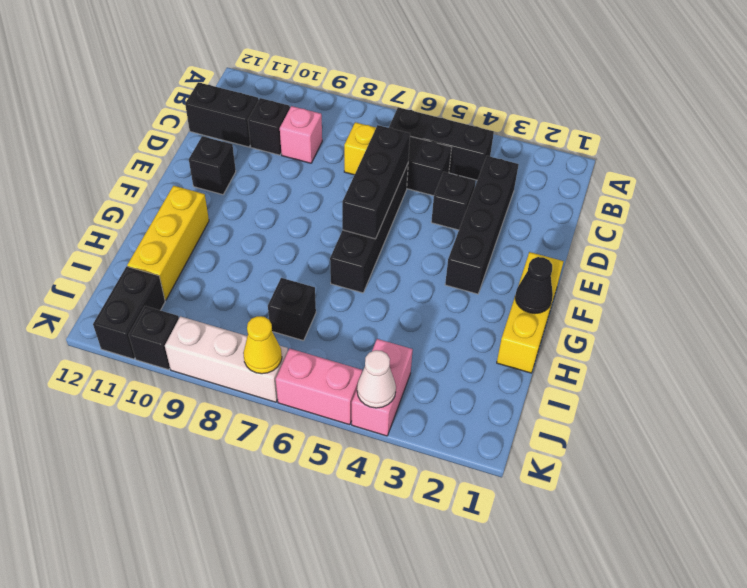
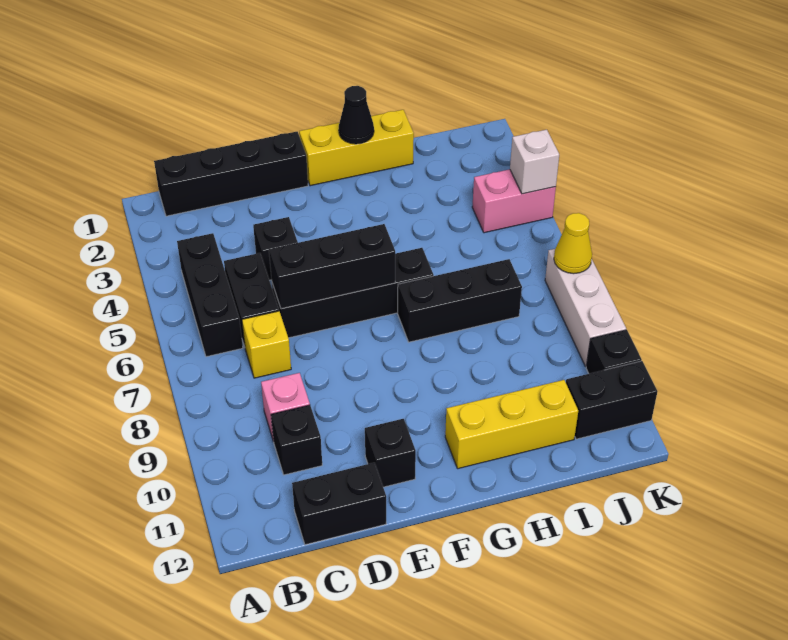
black brick C3:F3 level 1 -> black brick B1:E1 level 1
black brick C11:C12 level 1 -> black brick C12:D12 level 1
black brick I7 level 1 -> black brick G7:I7 level 1
white cone K4 level 2 -> white brick K4 level 2
pink brick K5:K6 level 1 -> none

